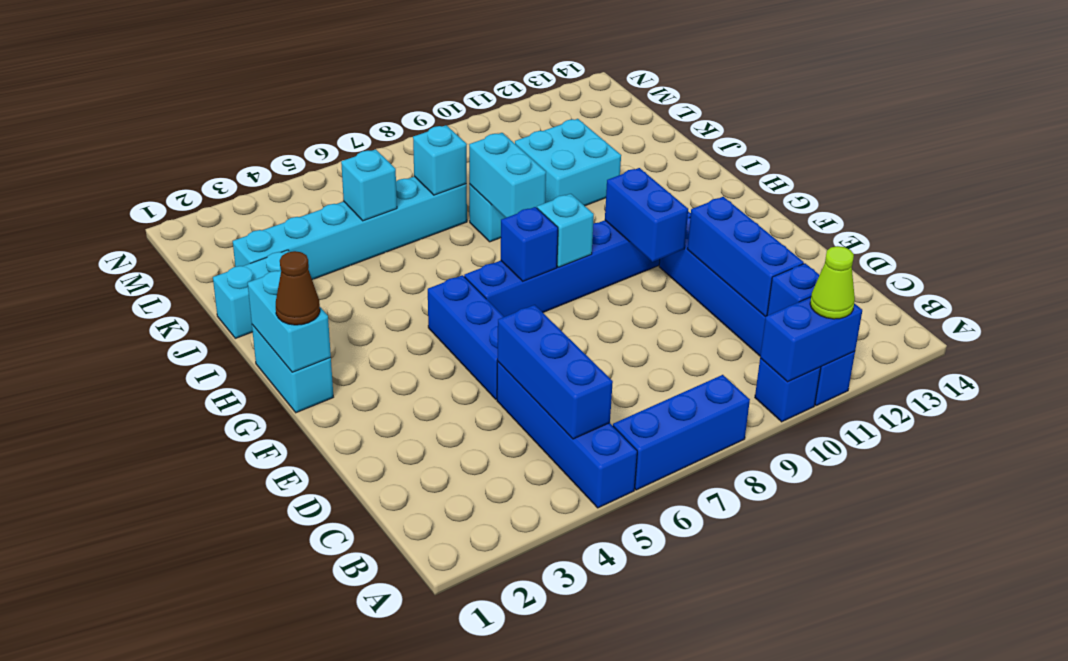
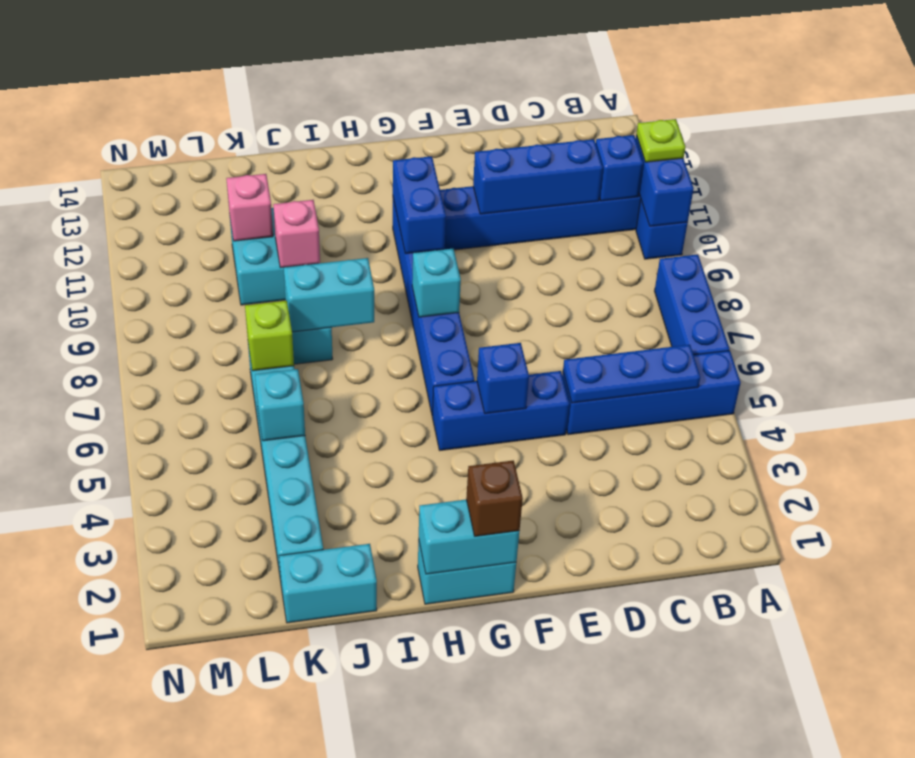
lime cone A11 level 3 -> lime plate A11 level 3
blue brick B5:D5 level 2 -> blue plate B5:D5 level 2
blue brick F10:G10 level 2 -> blue brick G10:G11 level 2
brown cone G1 level 3 -> brown brick G1 level 3
blue brick G7 level 2 -> blue brick F5 level 2
cyan brick J1:J2 level 1 -> cyan brick J1:K1 level 1
none -> pink brick J10 level 2
cyan brick K7 level 2 -> lime brick K7 level 2
none -> pink brick K11 level 2

